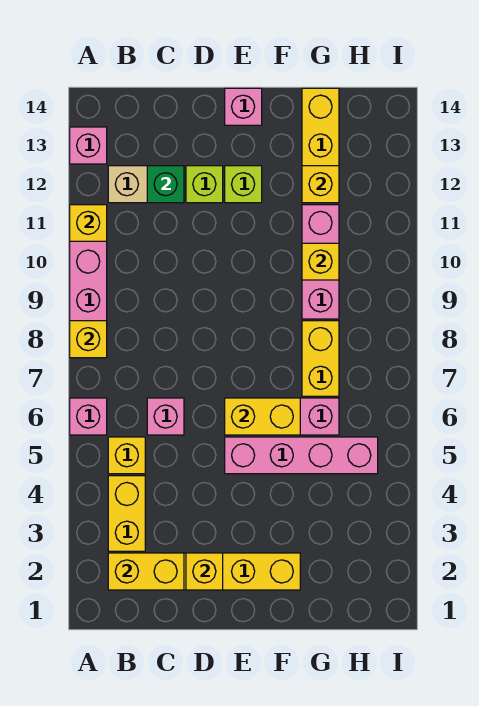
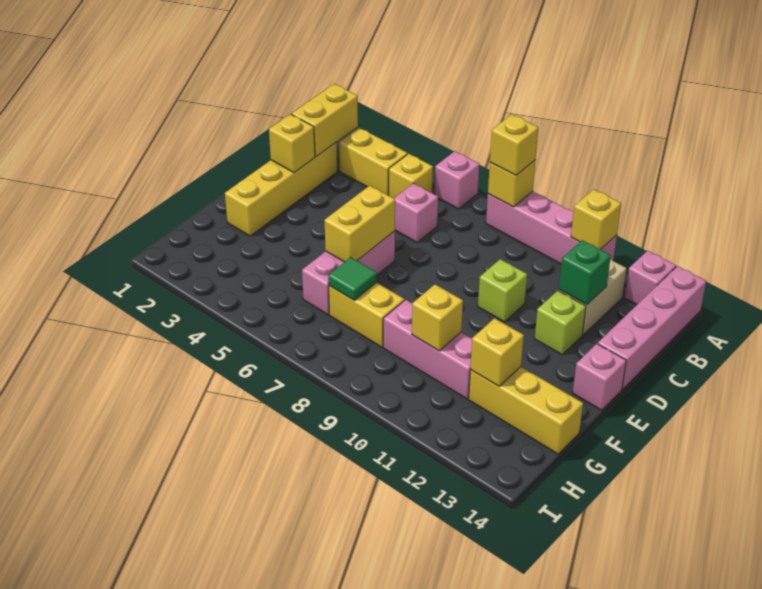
none -> yellow brick A8 level 3
pink brick E5:H5 level 1 -> pink brick A14:D14 level 1
lime brick E12 level 1 -> lime brick D10 level 1
none -> green tile G7 level 2

